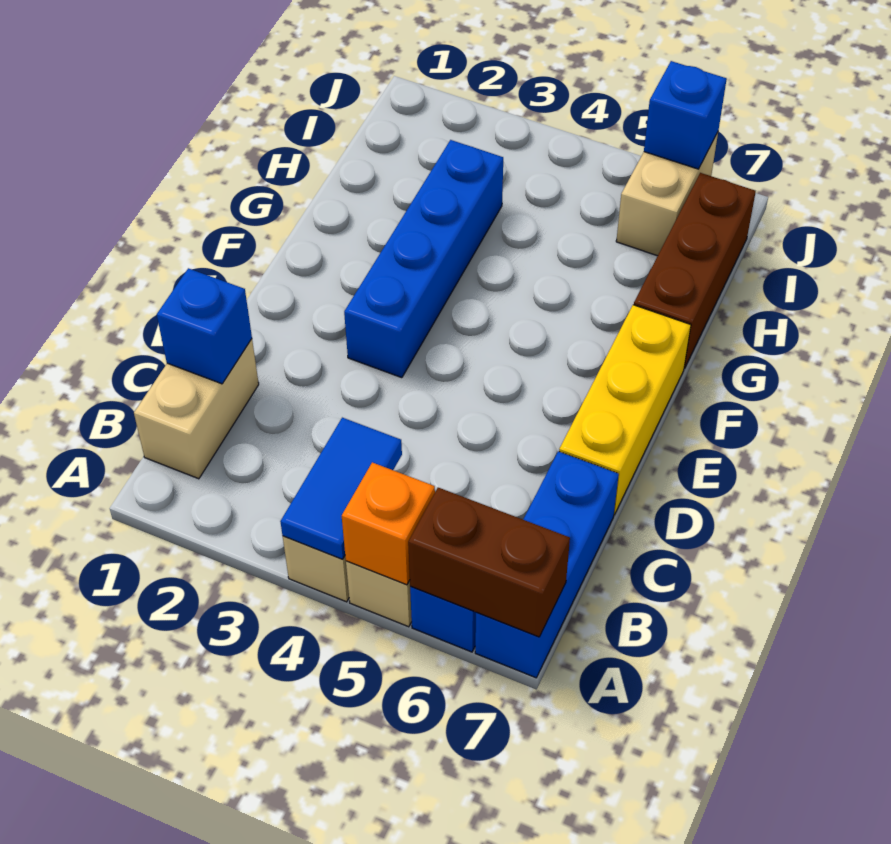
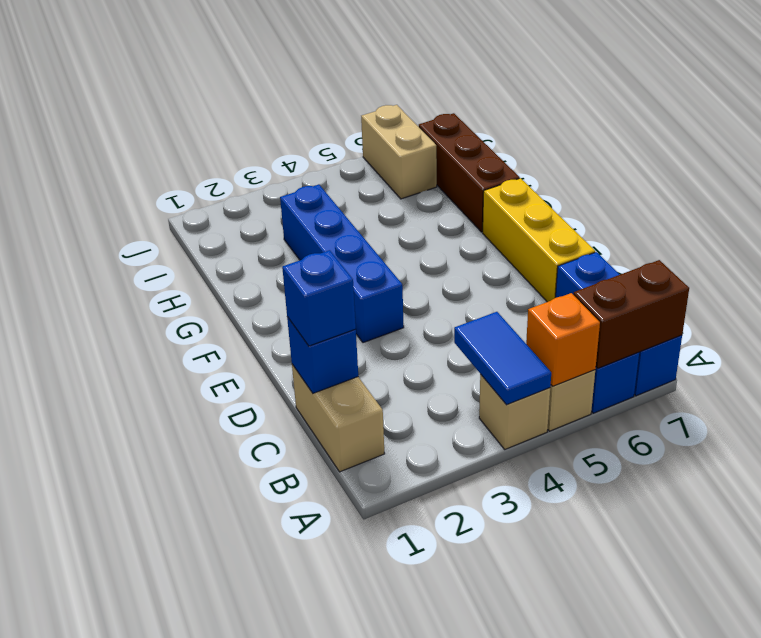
blue brick J6 level 2 -> blue brick C1 level 3

